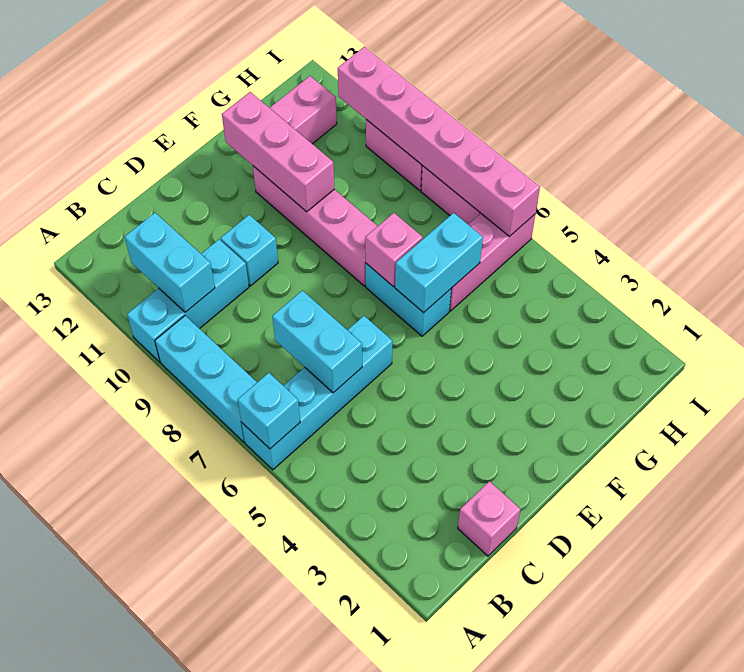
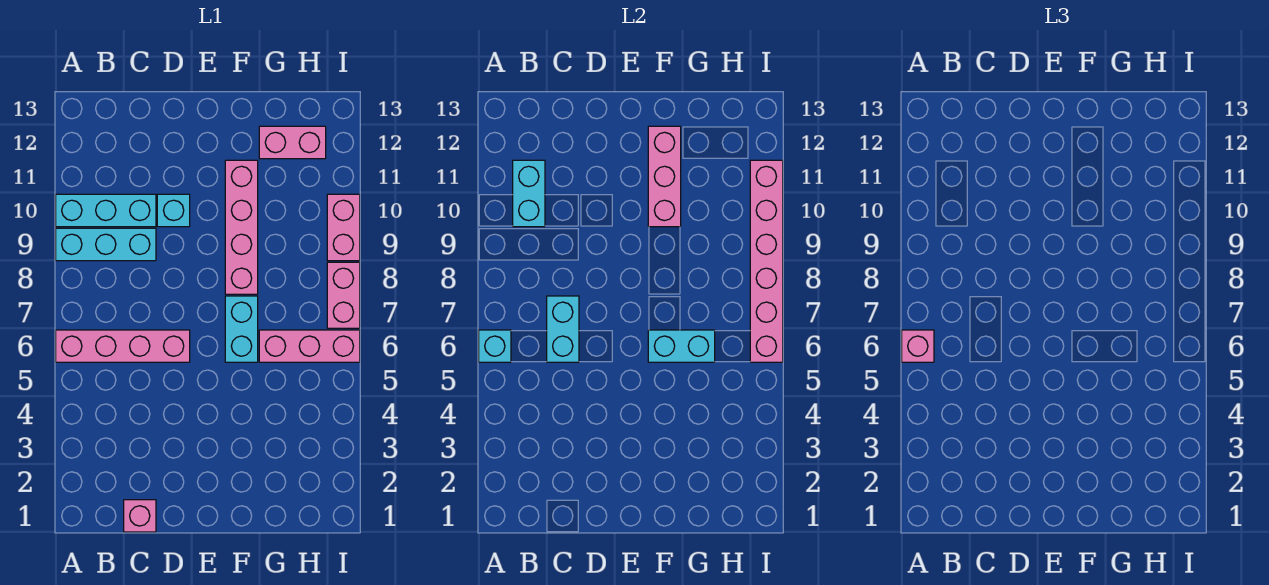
cyan brick A6:D6 level 1 -> pink brick A6:D6 level 1
cyan brick A7:A9 level 1 -> cyan brick A9:C9 level 1
pink brick F7 level 2 -> pink brick A6 level 3

